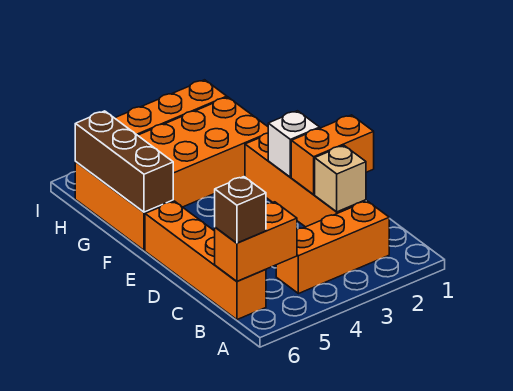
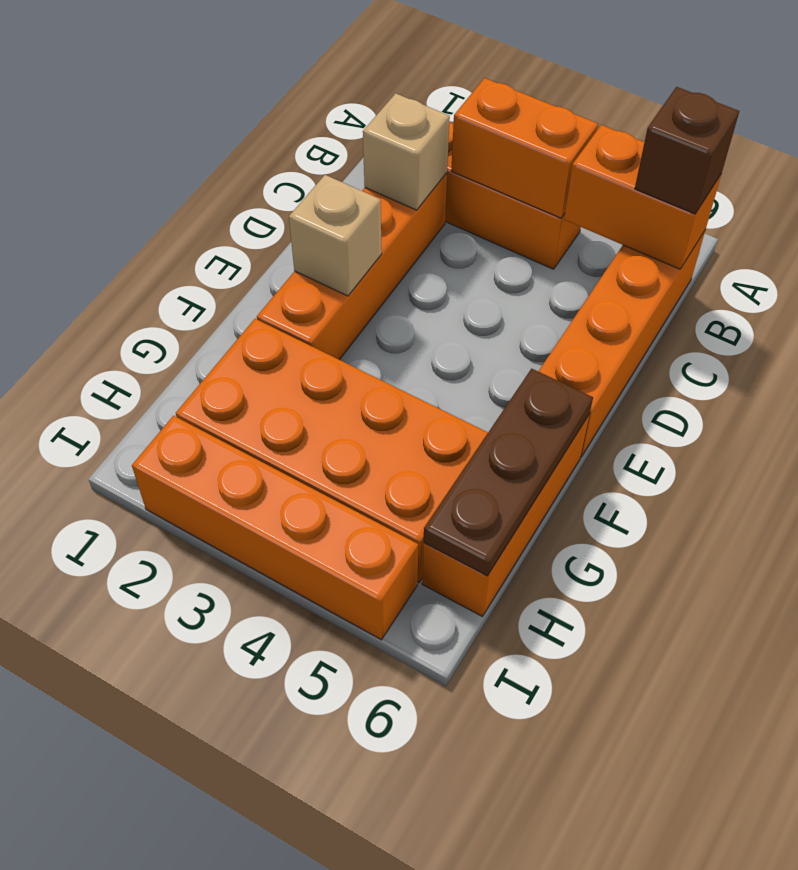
orange brick D1:D2 level 2 -> orange brick B3:B4 level 2
white brick E2 level 2 -> tan brick E2 level 2
brown brick F6:H6 level 2 -> brown plate F6:H6 level 2

